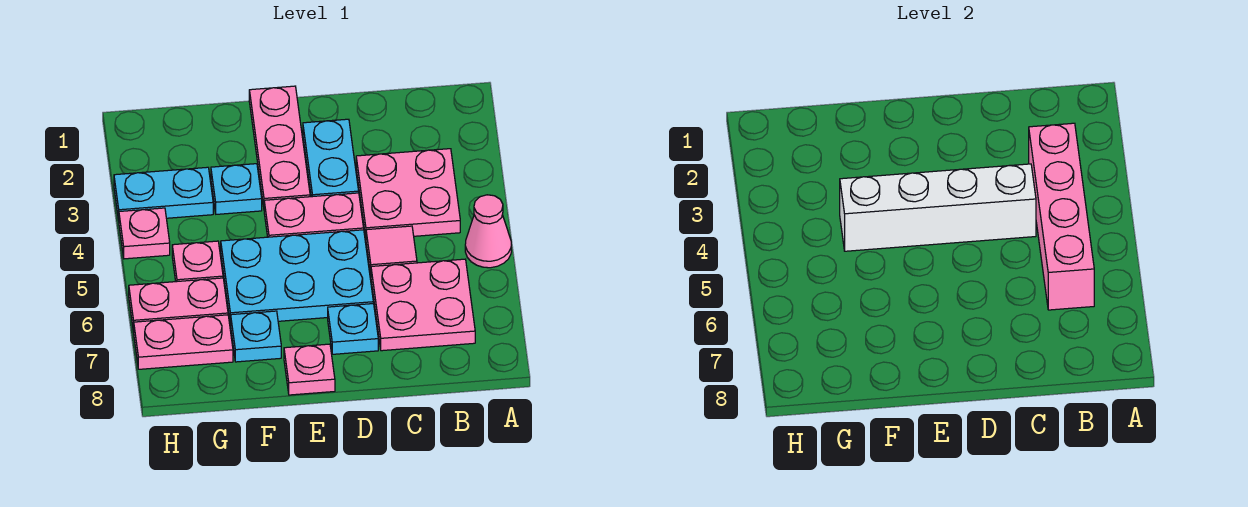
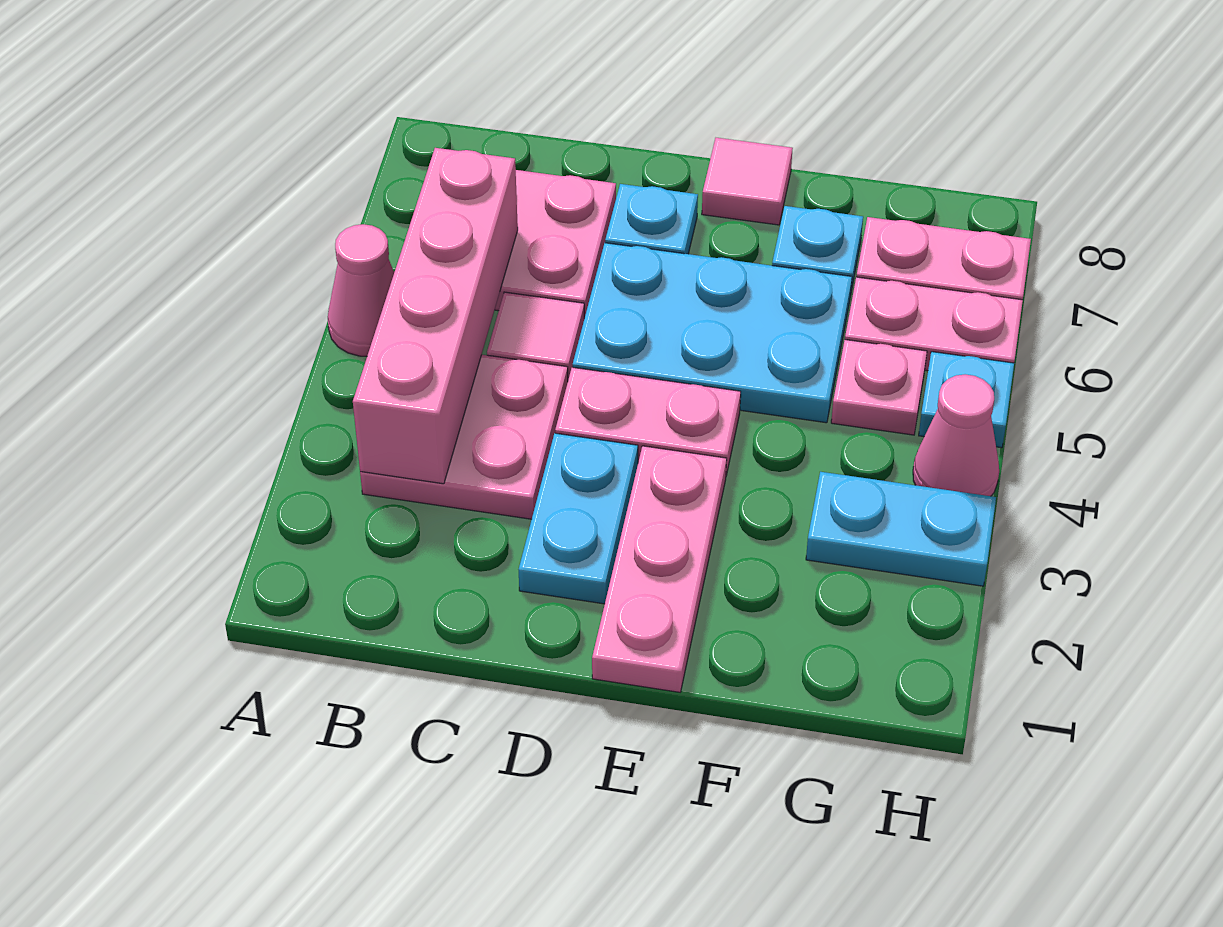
white brick C4:F4 level 2 -> none
pink plate E8 level 1 -> pink tile E8 level 1
cyan plate F3 level 1 -> cyan plate H5 level 1
pink plate H4 level 1 -> pink cone H4 level 1

